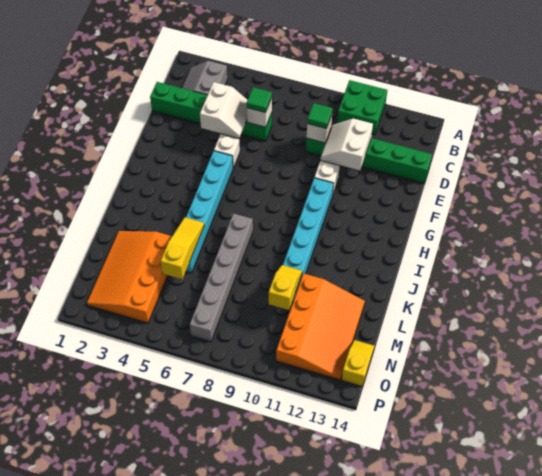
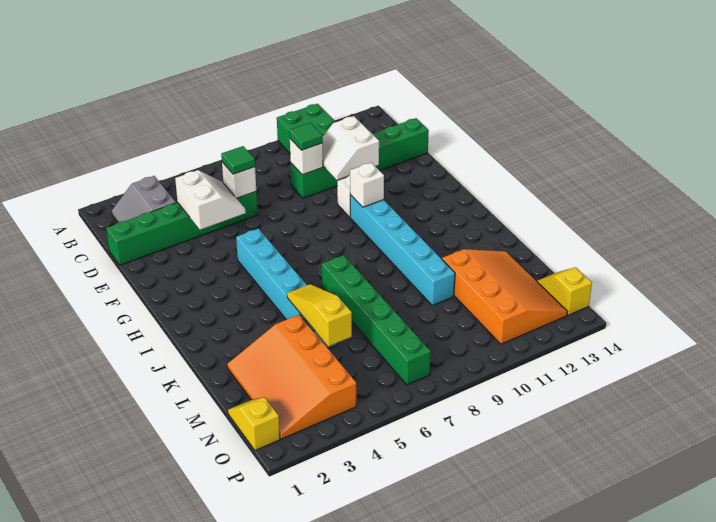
white brick F5 level 1 -> white brick G10 level 2
grey brick J7:O7 level 1 -> green brick J7:O7 level 1
yellow slope L10:M10 level 2 top M -> yellow slope N1:O1 level 1 top O

